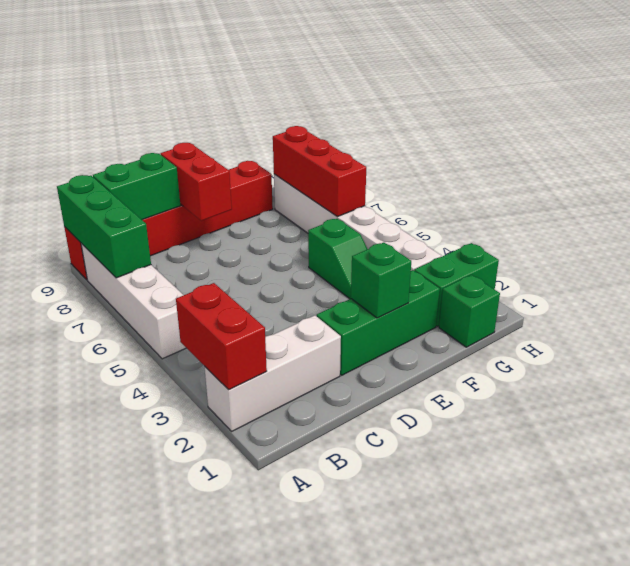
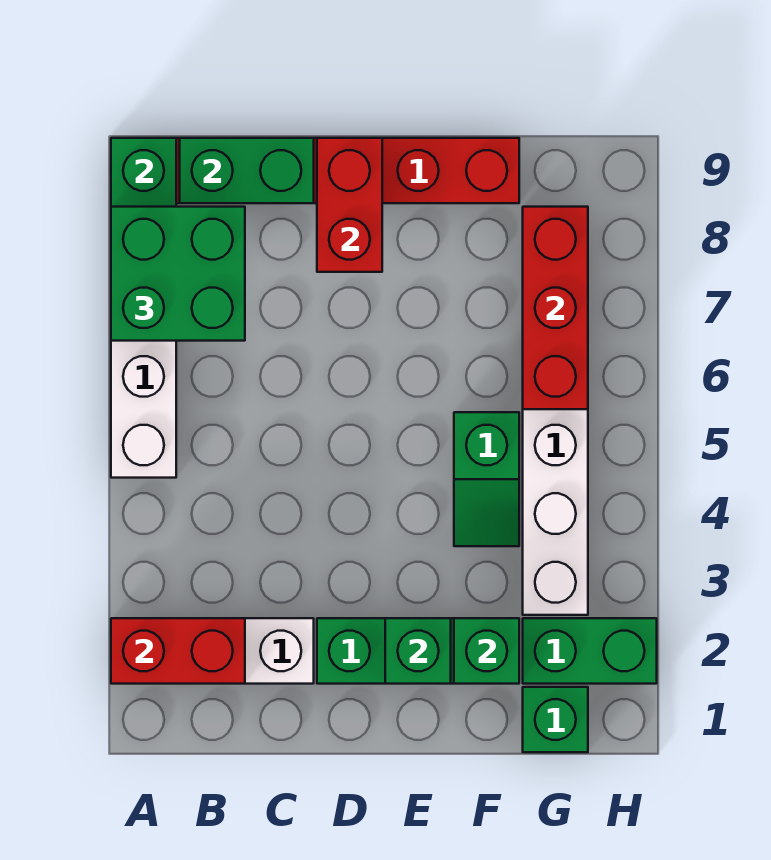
red brick A2:A3 level 2 -> red brick A2:B2 level 2
none -> green brick A7:B8 level 3
none -> green brick F2 level 2

